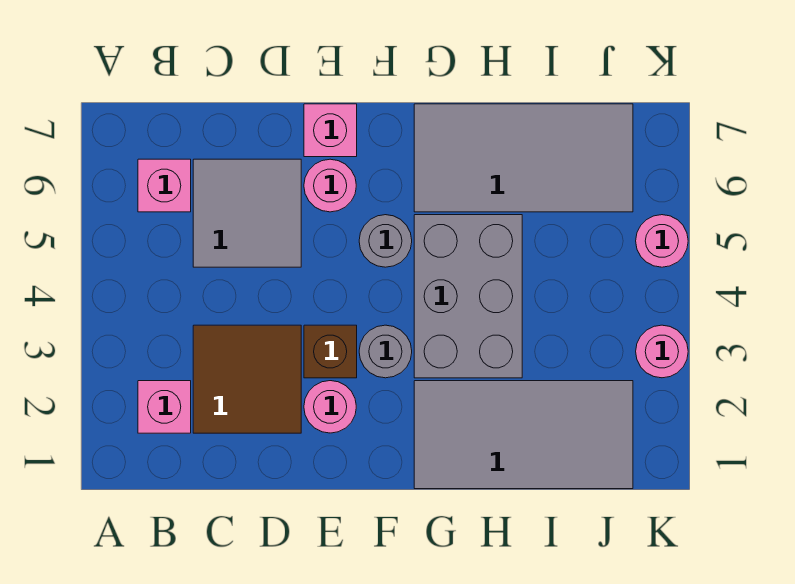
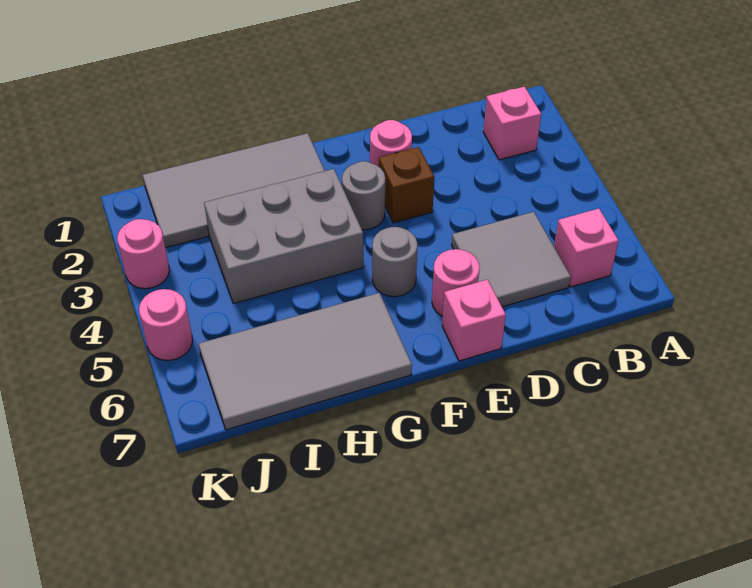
brown tile C2:D3 level 1 -> none
grey brick G3:H5 level 1 -> grey brick G3:I4 level 1

